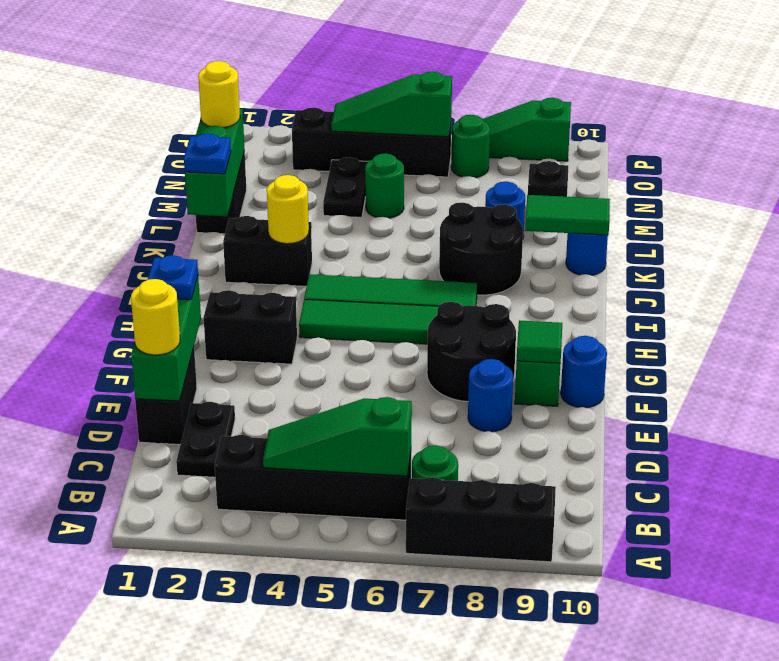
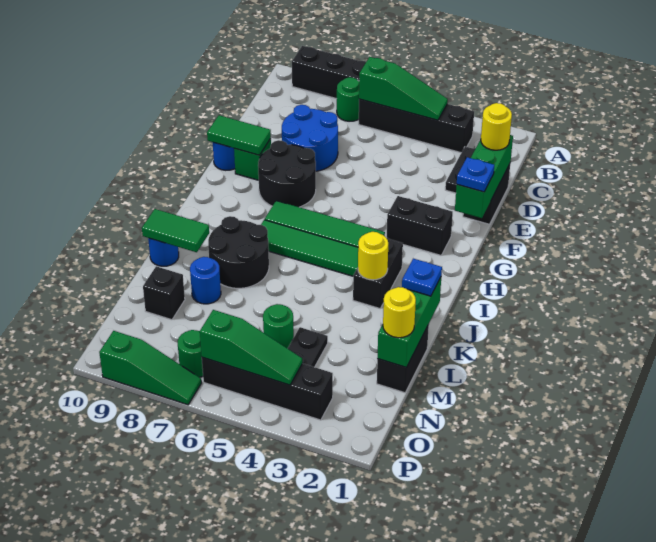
blue round brick E8 level 1 -> blue round brick D7:E8 level 1
green tile F9 level 2 -> green tile F9:F10 level 2
black brick J2:J3 level 1 -> black brick I3:J3 level 1

